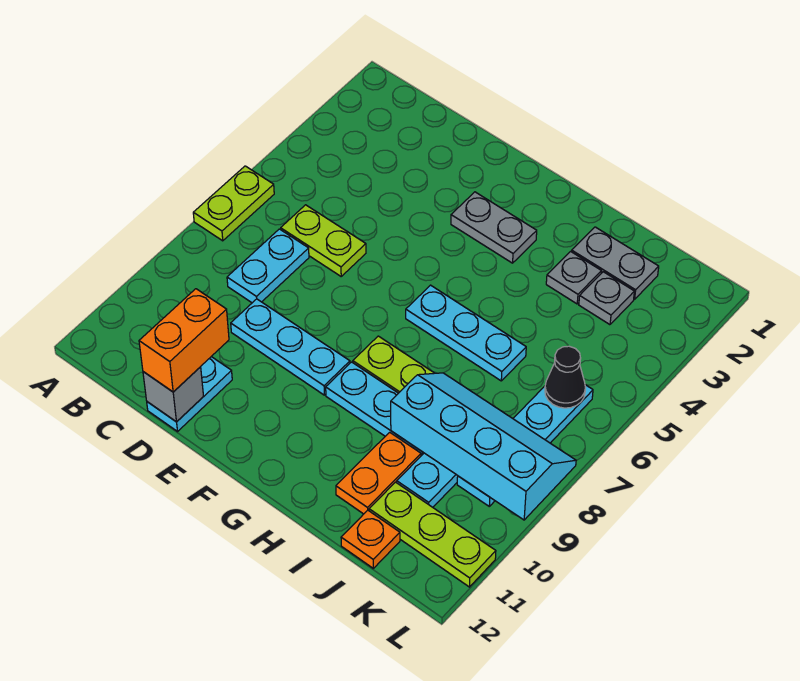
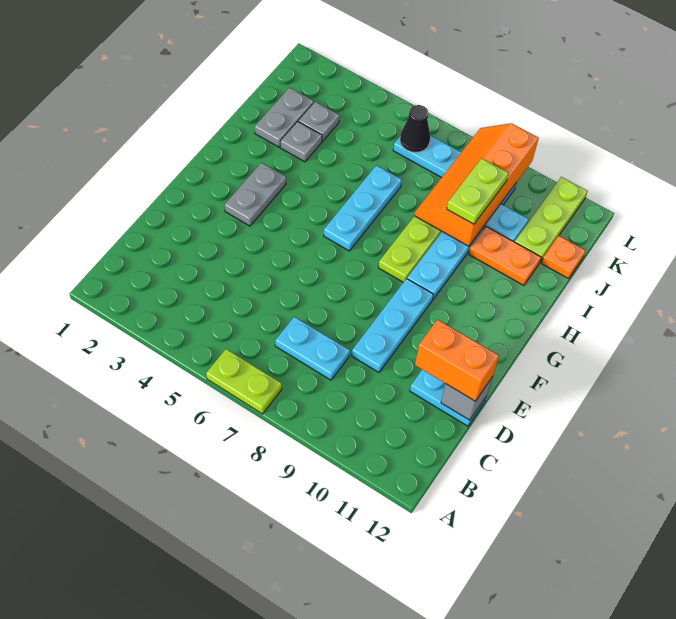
lime plate C6:D6 level 1 -> lime plate I9:J9 level 3
cyan slope I8:L9 level 2 top 9 -> orange slope I8:L9 level 2 top 9

